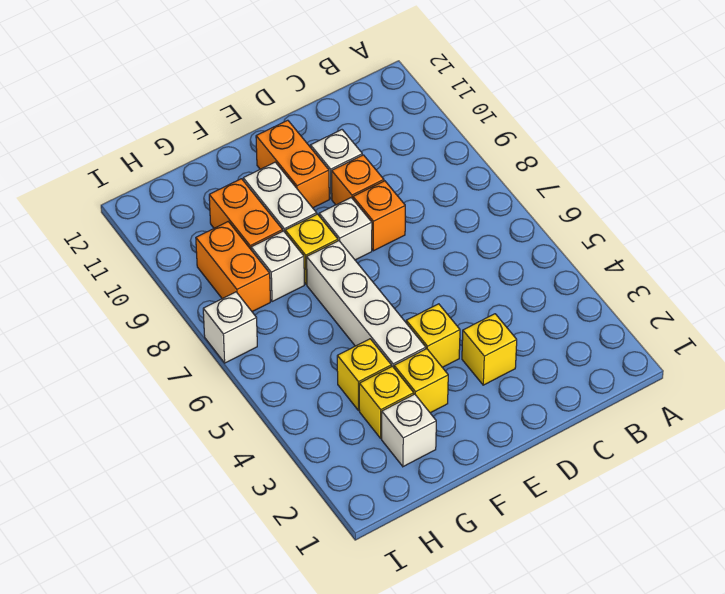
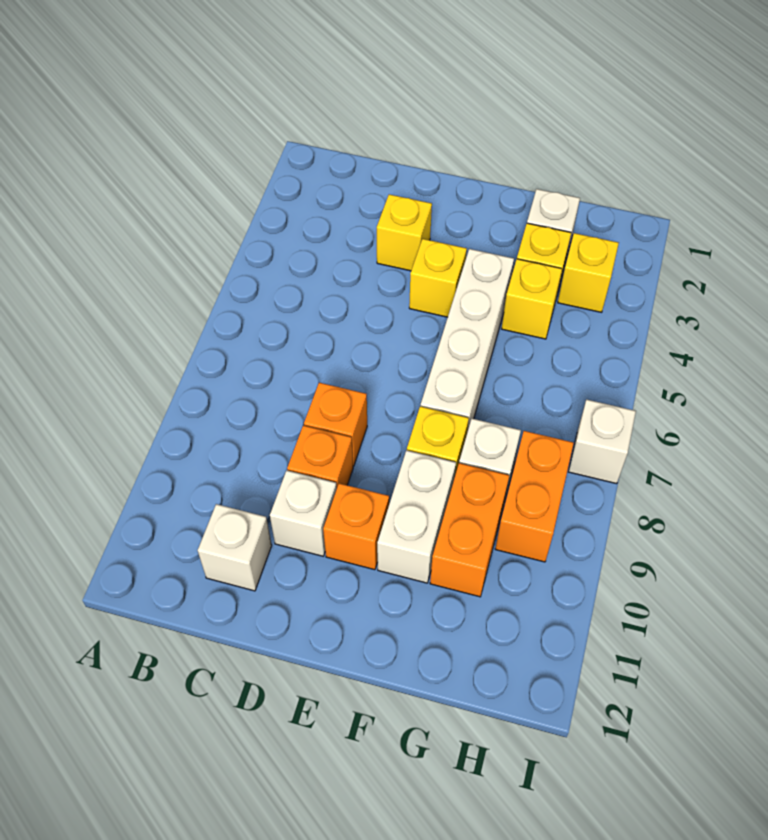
white brick E8 level 1 -> white brick C11 level 1
orange brick E10:E11 level 1 -> orange brick E10 level 1
yellow brick F3 level 1 -> yellow brick H3 level 1

